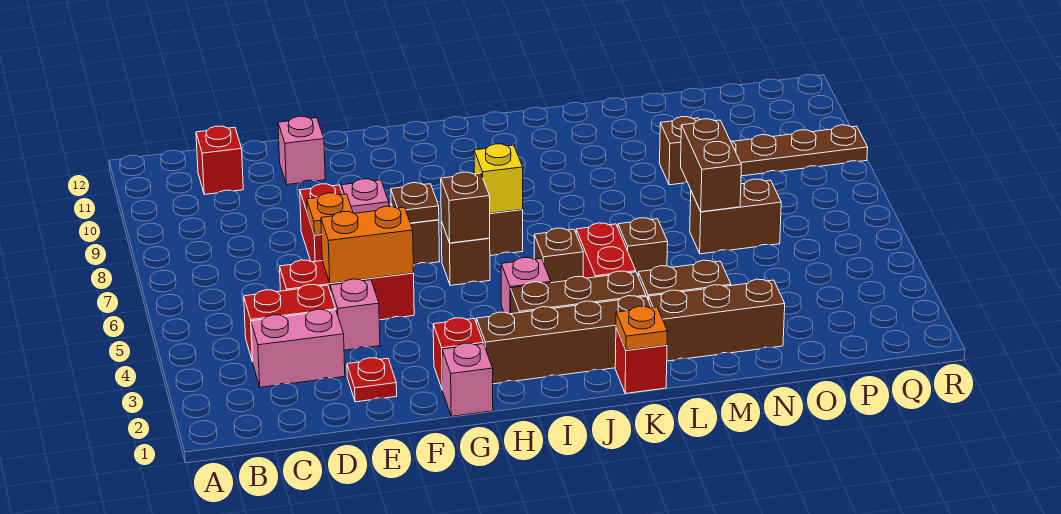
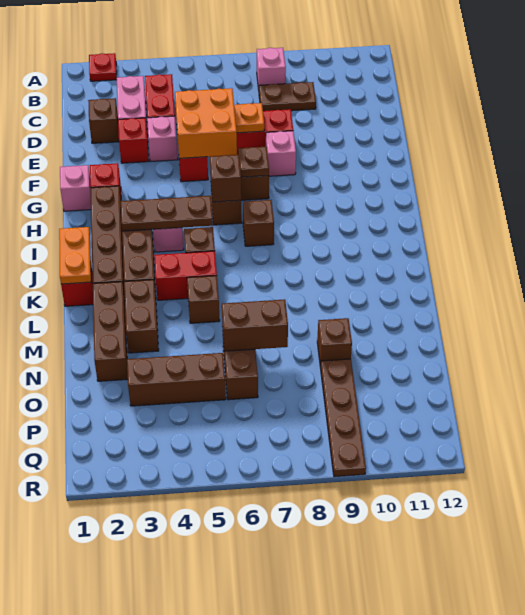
none -> brown plate C8:C9 level 1
red brick C11 level 1 -> red brick E3 level 1
none -> brown brick D2 level 1
red plate E2 level 1 -> red plate A2 level 1
orange brick E5:F5 level 2 -> orange brick E5:F6 level 2
pink brick E11 level 1 -> pink brick B8 level 1
none -> brown plate I3:I5 level 2
yellow brick I7 level 2 -> none
orange plate K1 level 2 -> orange plate J1:K1 level 2
none -> brown brick O3:O5 level 1

